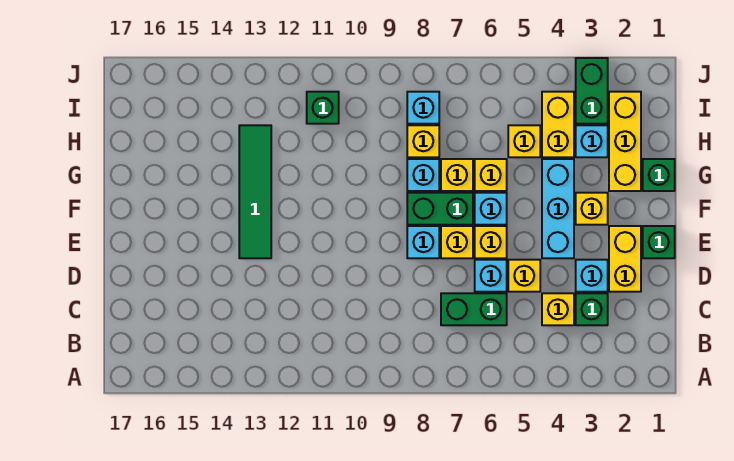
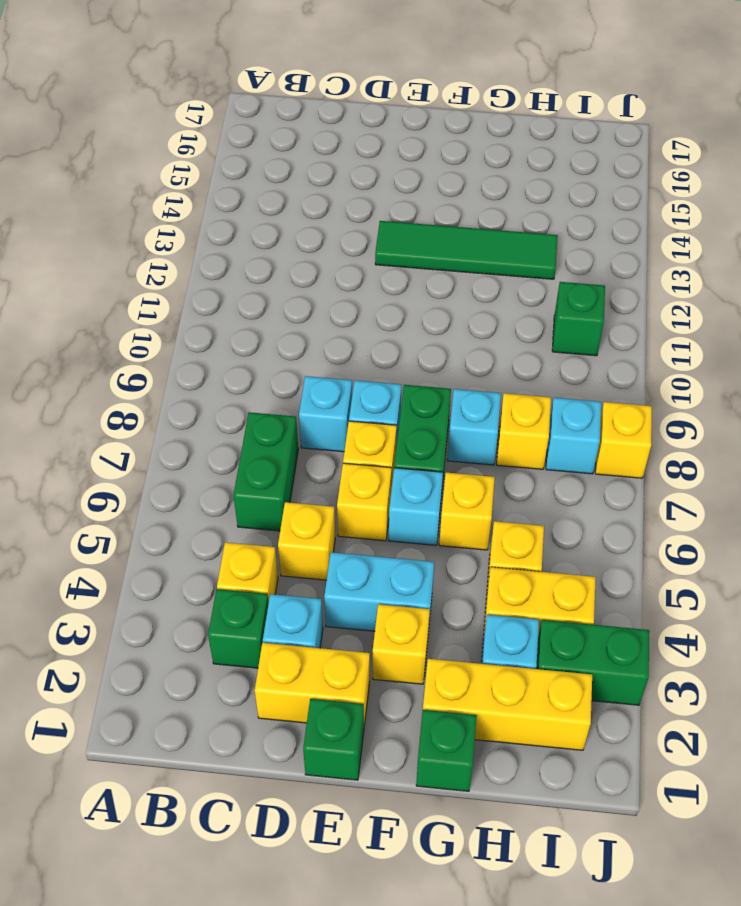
cyan brick D6 level 1 -> cyan brick D8 level 1
cyan brick E4:G4 level 1 -> cyan brick E4:F4 level 1
yellow brick G7 level 1 -> yellow brick J8 level 1

